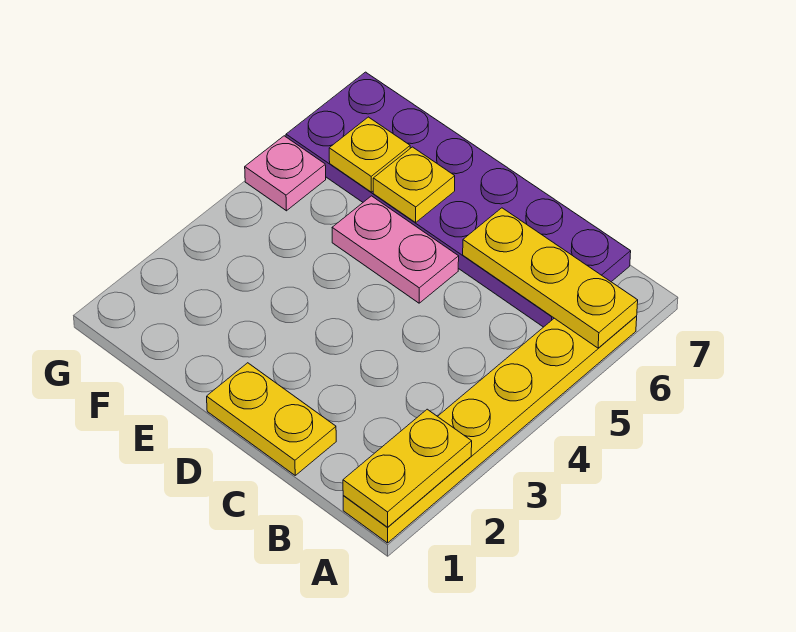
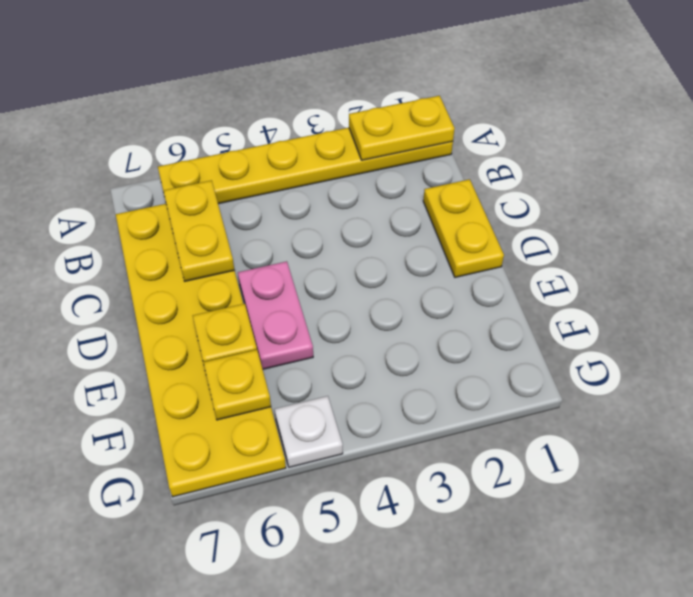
yellow plate A6:C6 level 2 -> yellow plate B6:C6 level 2
purple plate B6:G7 level 1 -> yellow plate B6:G7 level 1
pink plate G5 level 1 -> white plate G5 level 1

